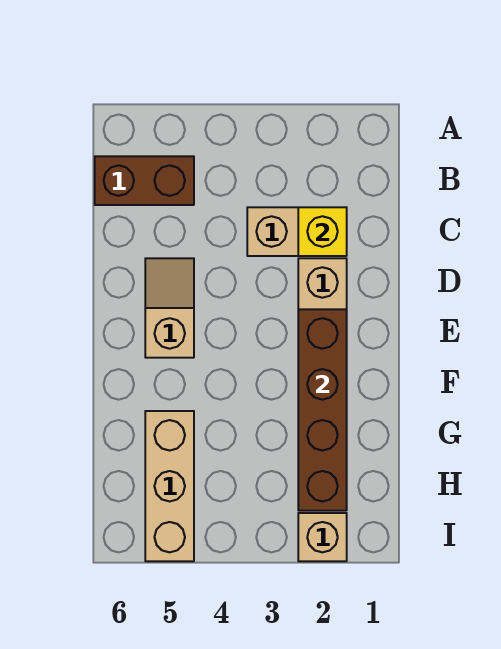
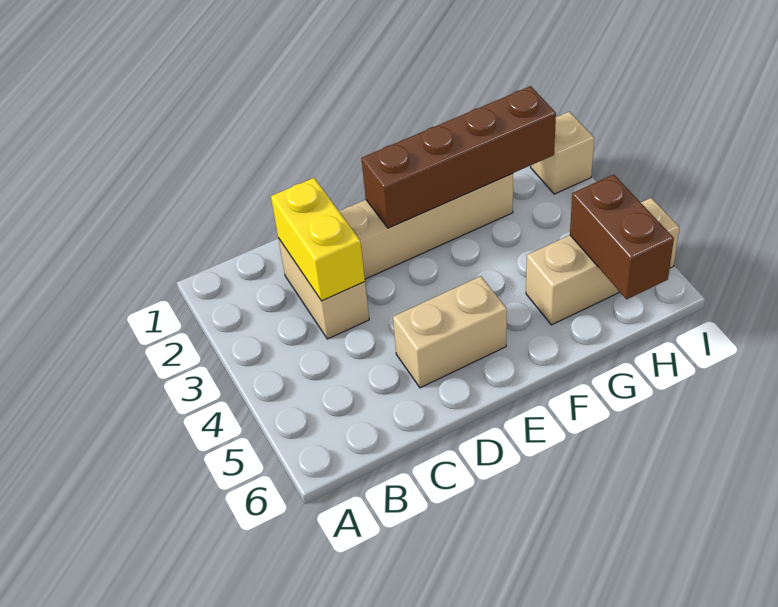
brown brick B5:B6 level 1 -> brown brick H5:H6 level 2
yellow brick C2 level 2 -> yellow brick C2:C3 level 2
tan slope D5:E5 level 1 top E -> tan brick D5:E5 level 1

